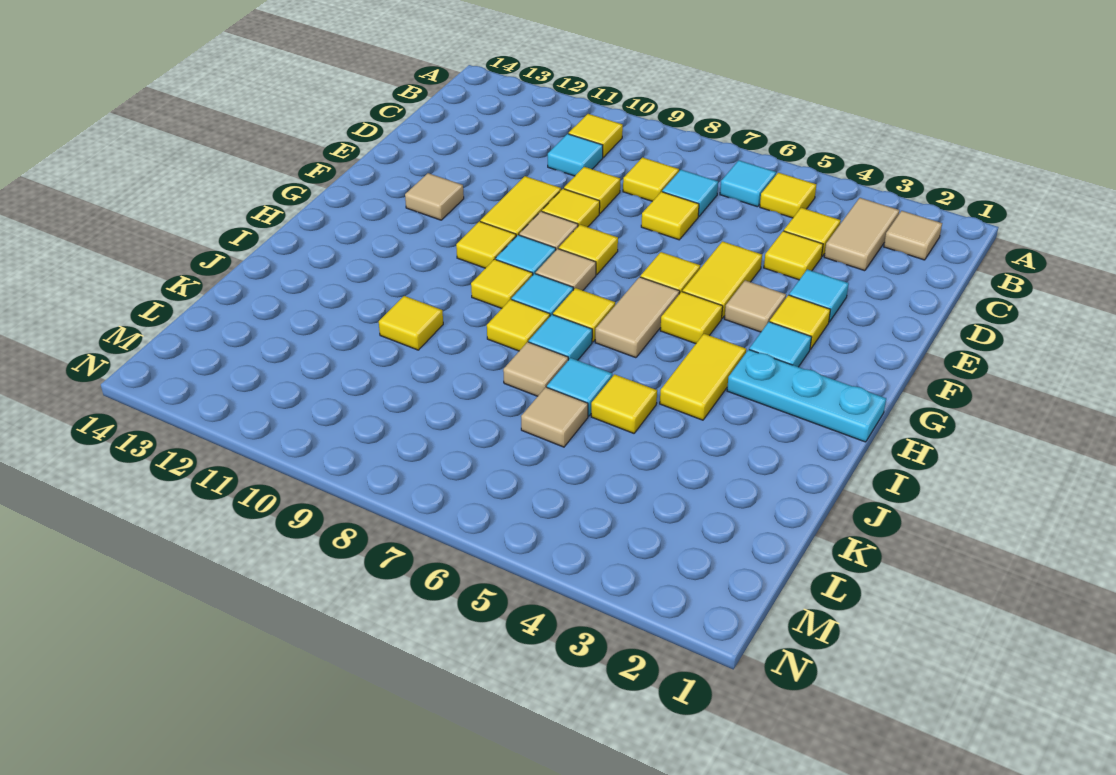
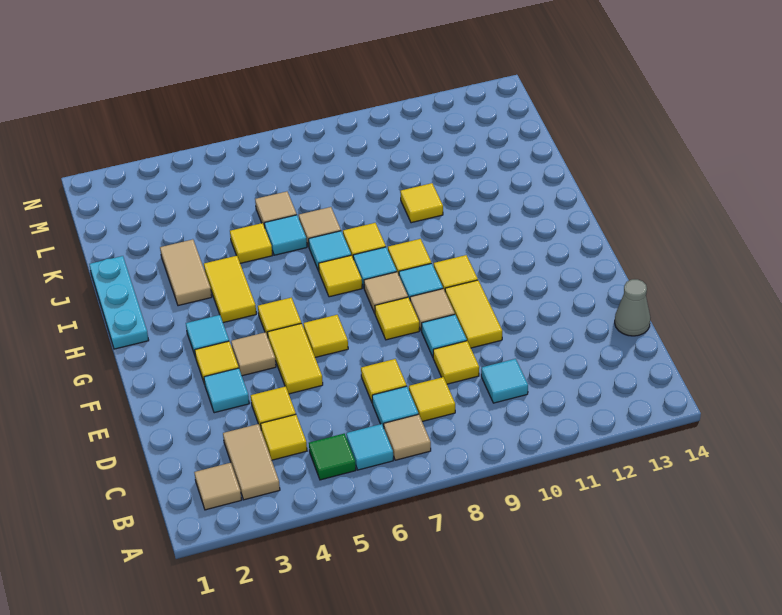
yellow tile B5 level 1 -> green tile B5 level 1
yellow tile B10 level 1 -> none
none -> grey cone D14 level 1
yellow tile E9 level 1 -> cyan tile E9 level 1
tan tile F12 level 1 -> tan tile B7 level 1
tan tile G6:H6 level 1 -> tan tile I3:J3 level 1
cyan plate H1:H3 level 1 -> cyan plate H1:J1 level 1

